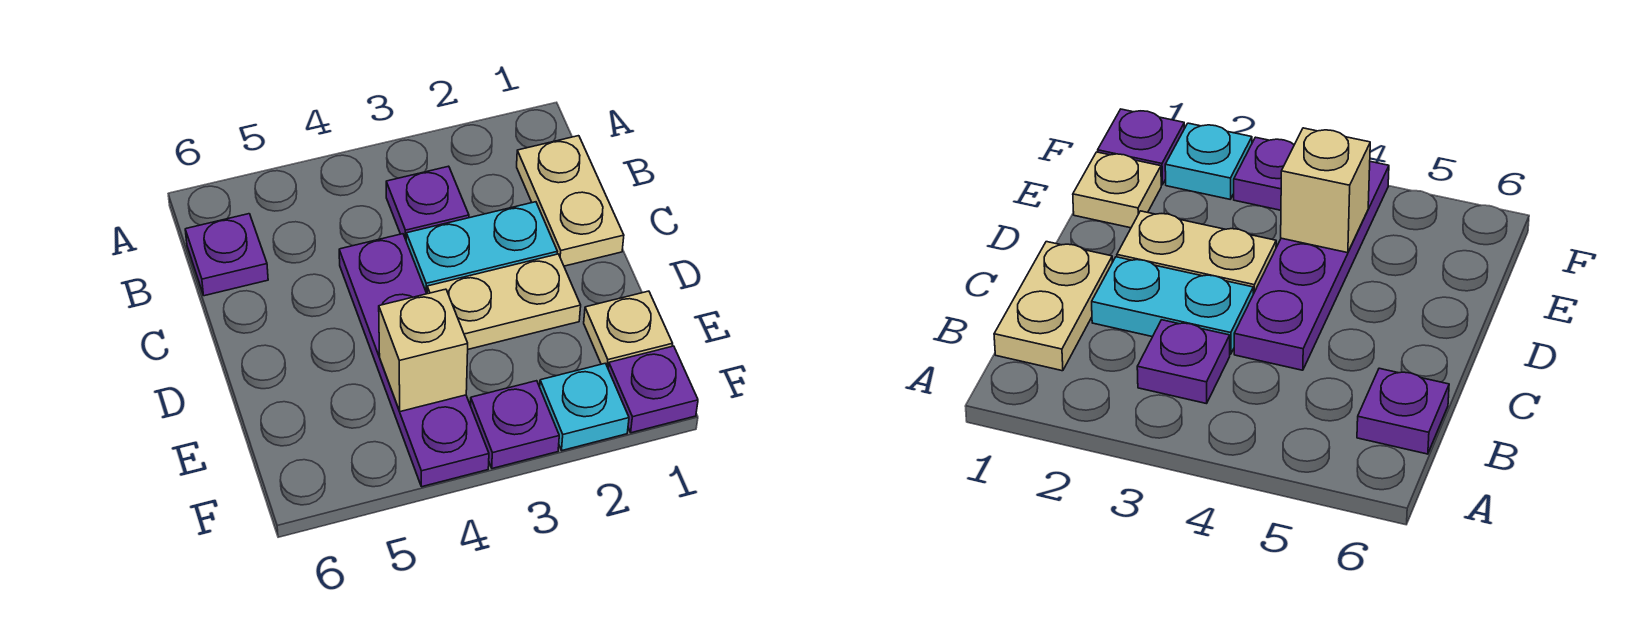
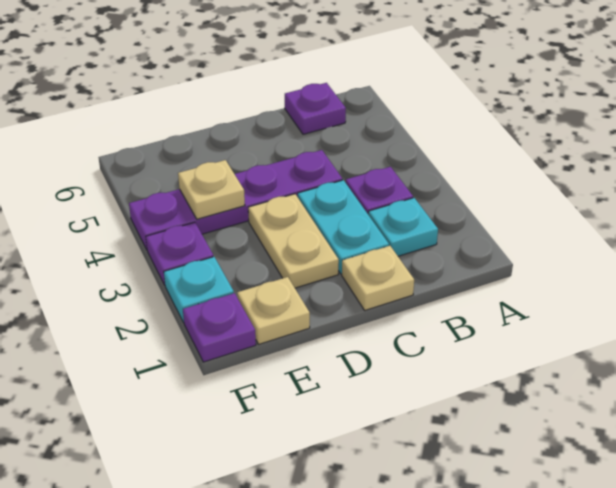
tan plate B1:C1 level 1 -> tan plate C1 level 1
none -> cyan plate B2 level 1
tan brick E4 level 2 -> tan plate E4 level 2

